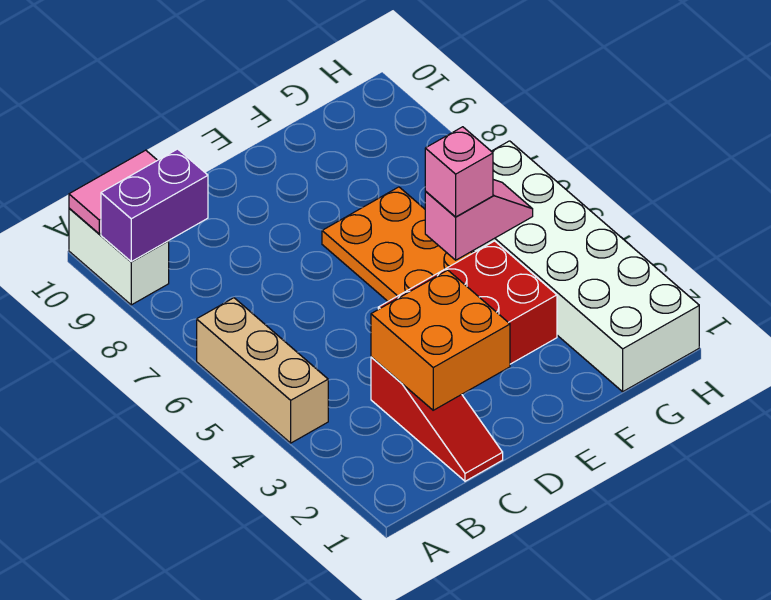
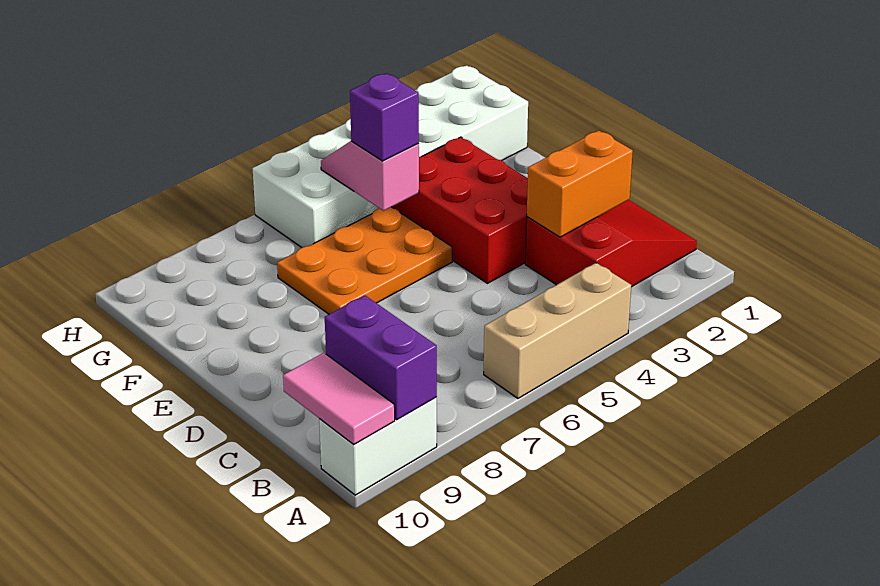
red slope C1:C3 level 1 top 3 -> red slope B1:C3 level 1 top 3
orange brick C2:D3 level 2 -> orange brick C2:C3 level 2
pink brick F5 level 3 -> purple brick F5 level 3

